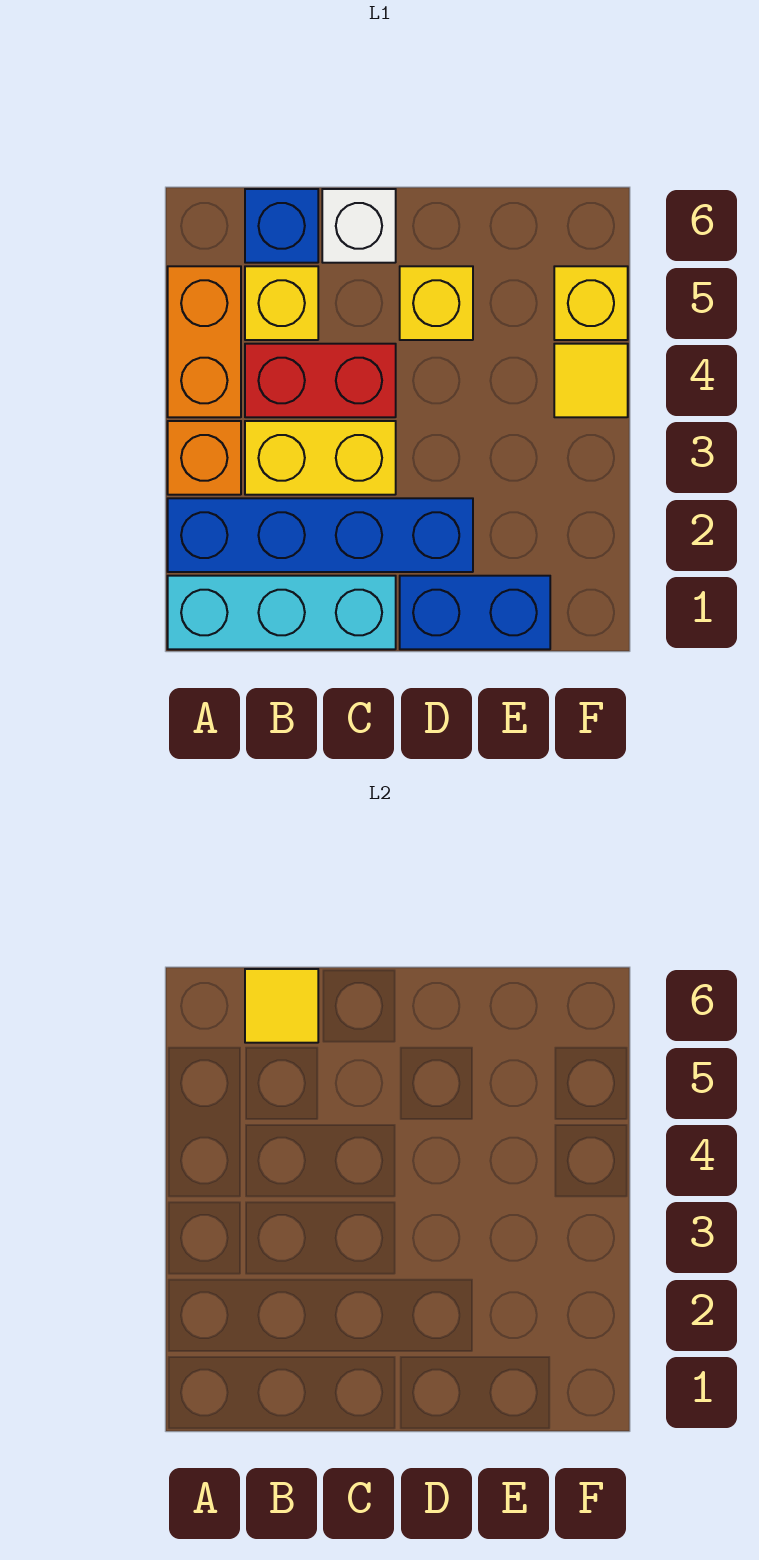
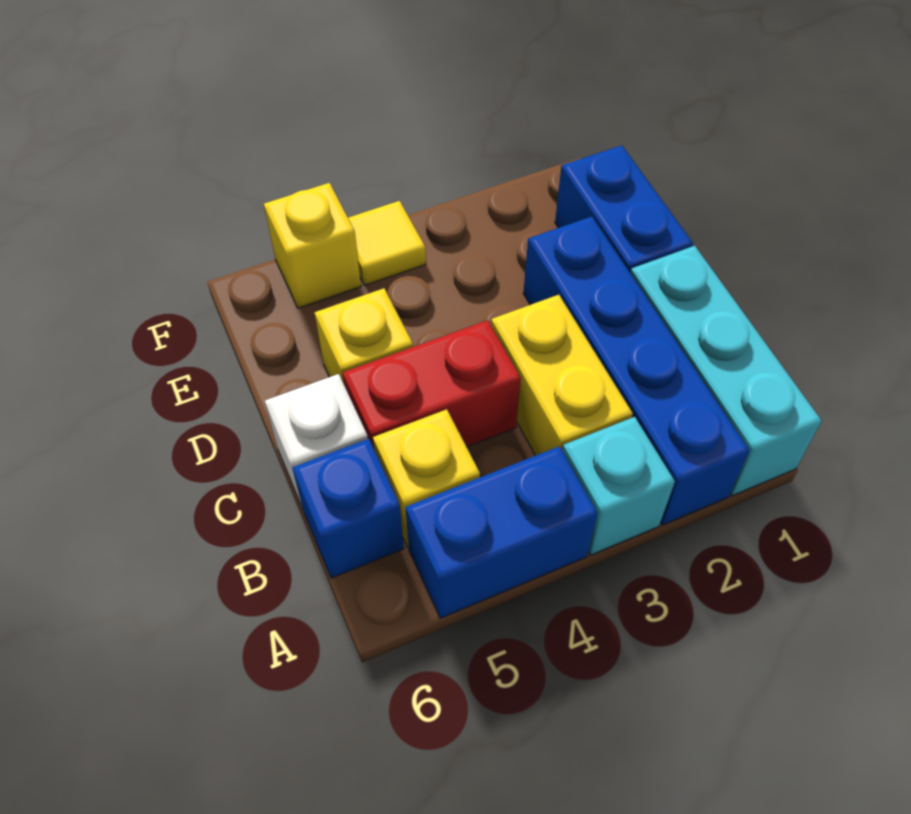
orange brick A3 level 1 -> cyan brick A3 level 1
orange brick A4:A5 level 1 -> blue brick A4:A5 level 1
red brick B4:C4 level 1 -> red brick C4:C5 level 1
yellow tile B6 level 2 -> none

